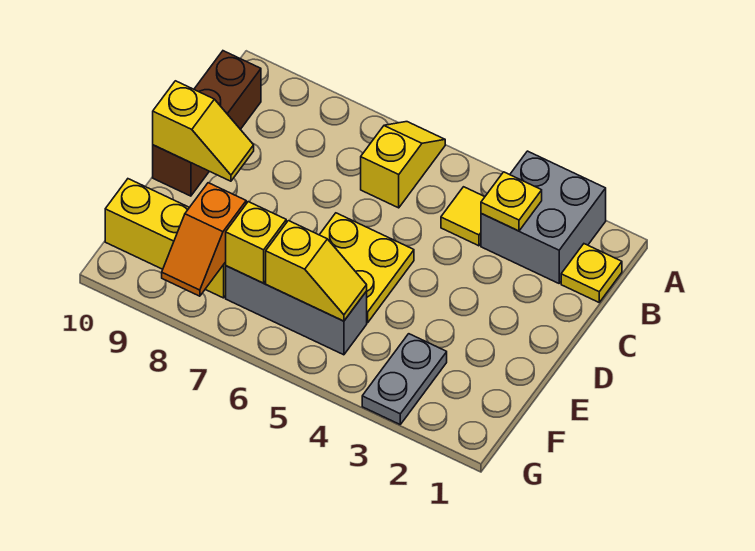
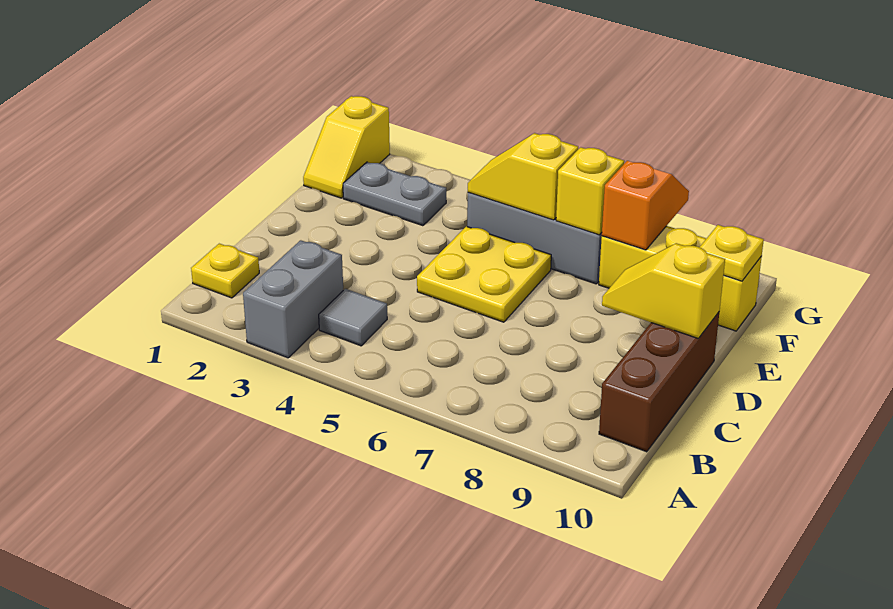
grey brick A2:B3 level 1 -> grey brick A3:B3 level 1
yellow slope A6:B6 level 1 top B -> yellow slope F1:G1 level 1 top G
yellow plate B3 level 2 -> yellow plate F10 level 2
yellow tile B4 level 1 -> grey tile B4 level 1
grey plate F3:G3 level 1 -> grey plate F2:F3 level 1

